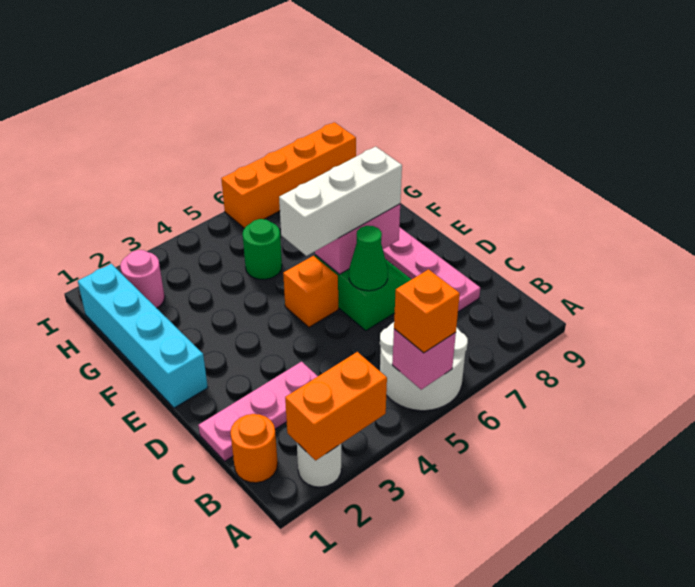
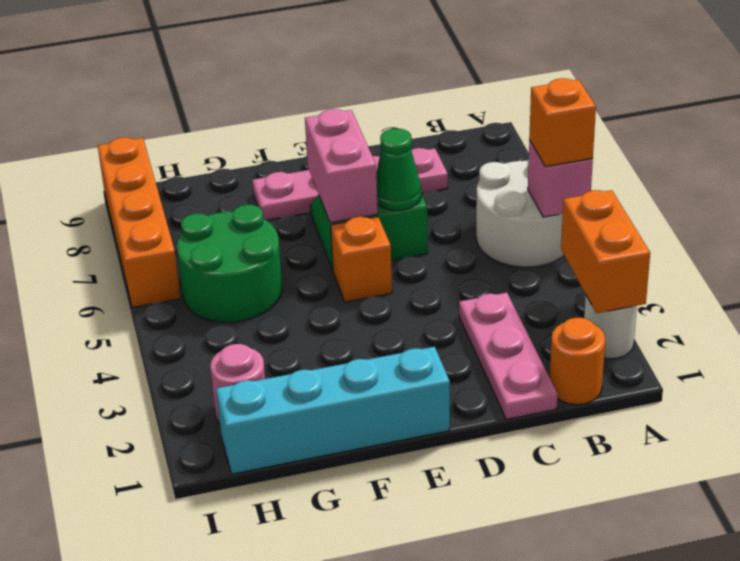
white brick E5:E7 level 3 -> none
green round brick G5 level 1 -> green round brick G5:H6 level 1

